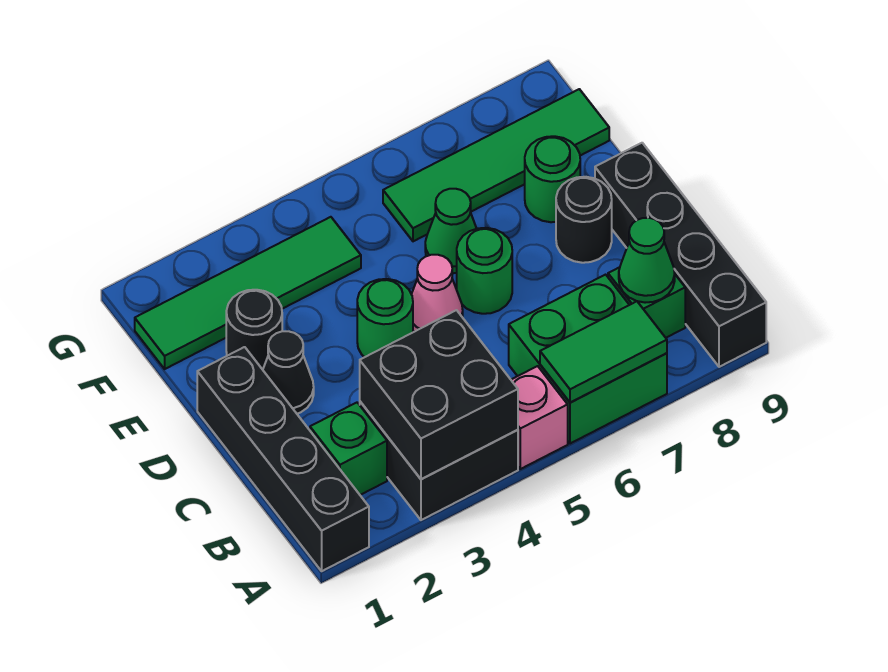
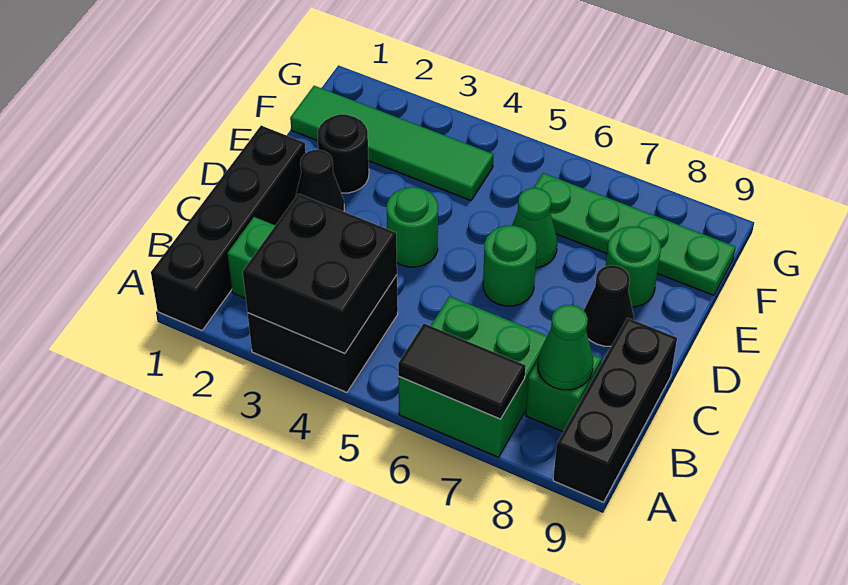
pink brick A5 level 1 -> none
green tile A6:A7 level 2 -> black tile A6:A7 level 2
black brick A9:D9 level 1 -> black brick A9:C9 level 1
pink cone D5 level 1 -> none
black round brick D8 level 1 -> black cone D8 level 1
green tile F6:F9 level 1 -> green plate F6:F9 level 1

